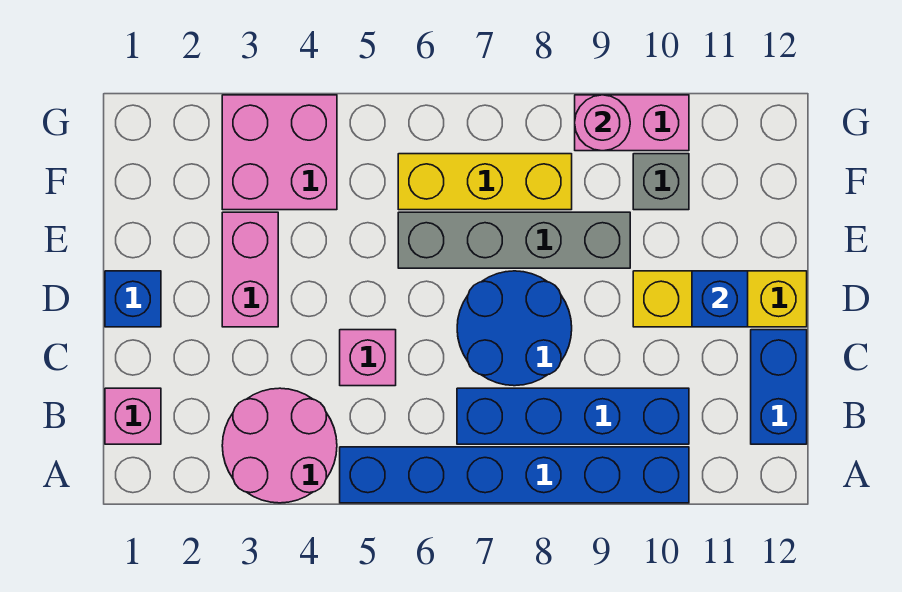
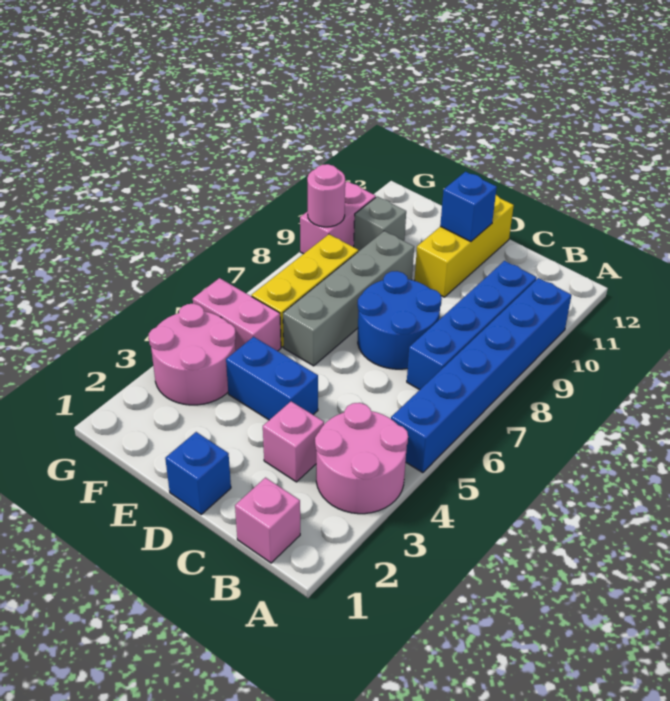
blue brick B12:C12 level 1 -> blue brick D4:E4 level 1
pink brick C5 level 1 -> pink brick C3 level 1
pink brick D3:E3 level 1 -> pink brick F5:G5 level 1
pink brick F3:G4 level 1 -> pink round brick F3:G4 level 1

